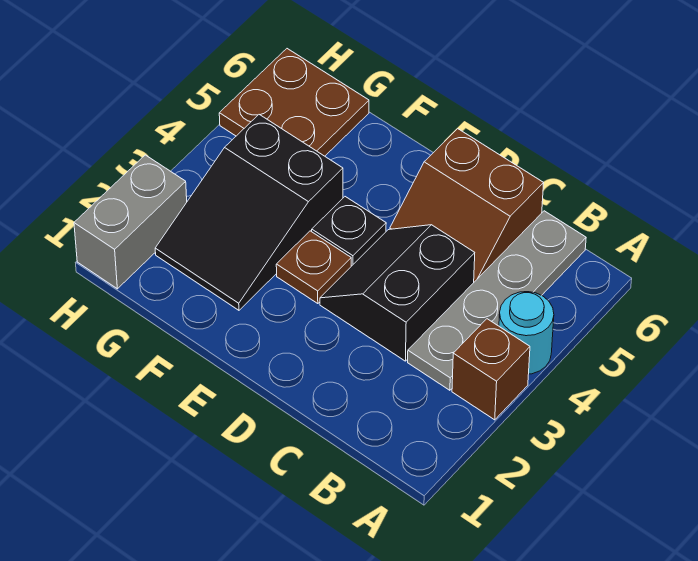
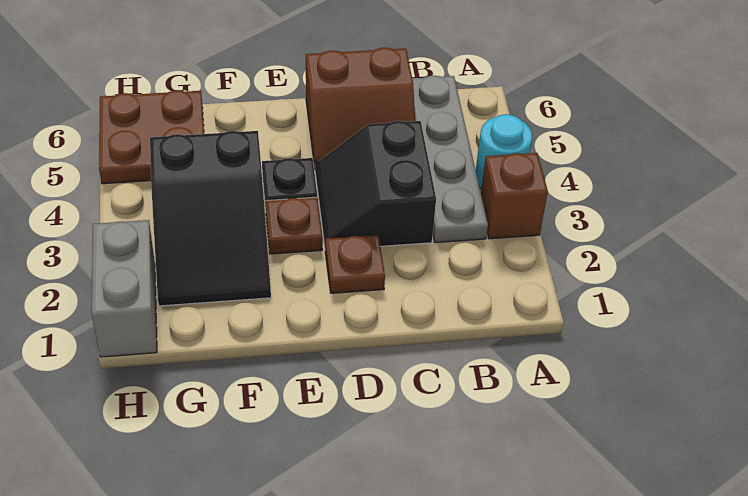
none -> brown plate D2 level 1

